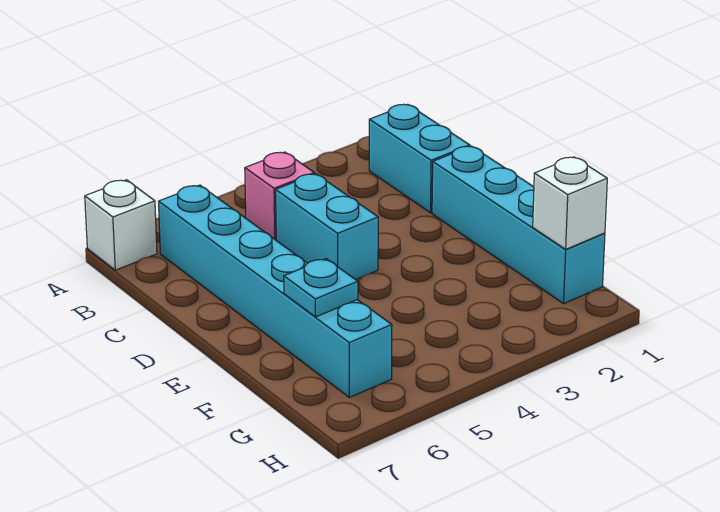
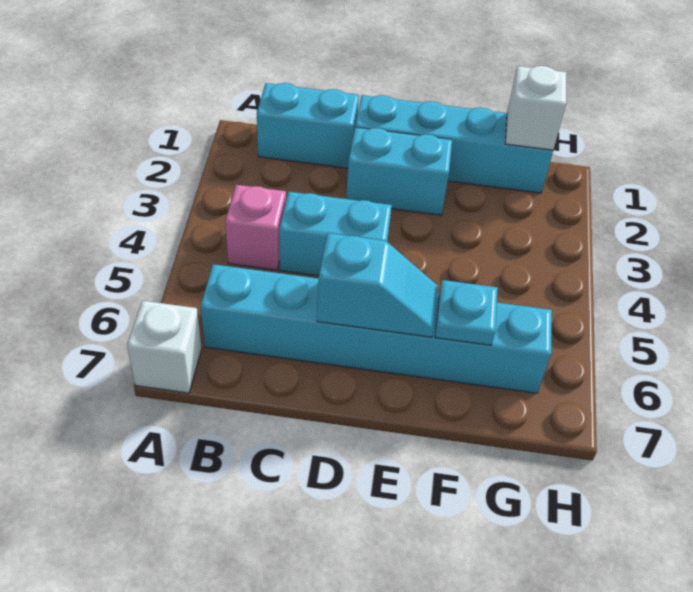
none -> cyan brick D2:E2 level 1
none -> cyan slope D6:E6 level 2 top D

